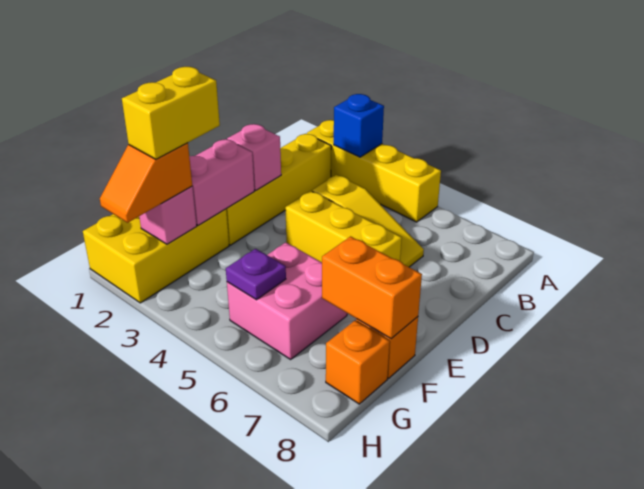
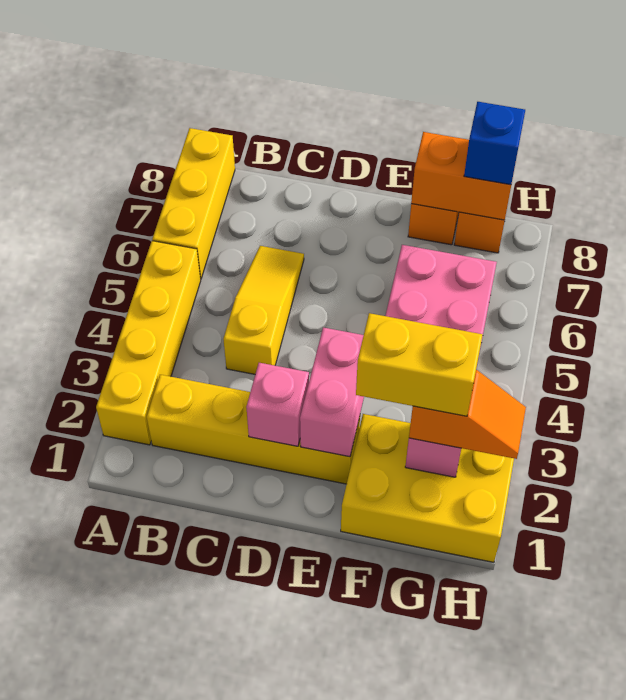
blue brick A3 level 2 -> blue brick G8 level 3
yellow brick D4:D6 level 1 -> yellow brick A6:A8 level 1
pink brick E2:F2 level 2 -> pink brick E2:E3 level 2
orange brick F7:F8 level 2 -> orange brick F8:G8 level 2
purple plate G5 level 2 -> none

